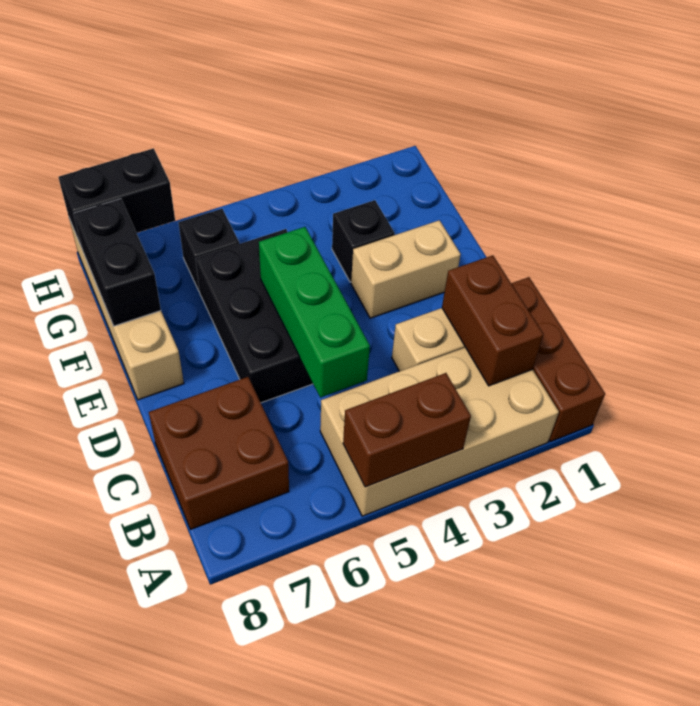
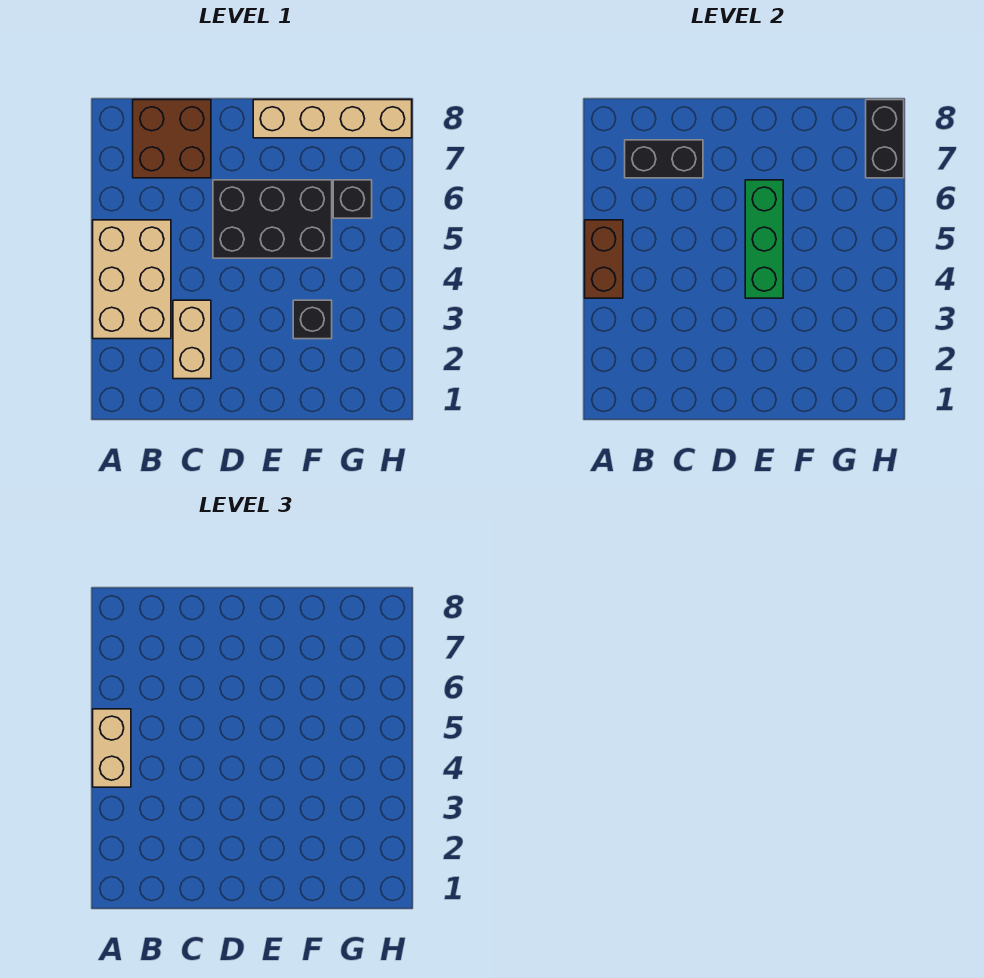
brown brick A1:C1 level 1 -> none
tan brick A2:B5 level 1 -> tan brick A3:B5 level 1
brown brick B2:C2 level 2 -> none
green brick C5:E5 level 2 -> green brick E4:E6 level 2
tan brick E2:E3 level 1 -> tan brick A4:A5 level 3
black brick F8:G8 level 2 -> black brick B7:C7 level 2

